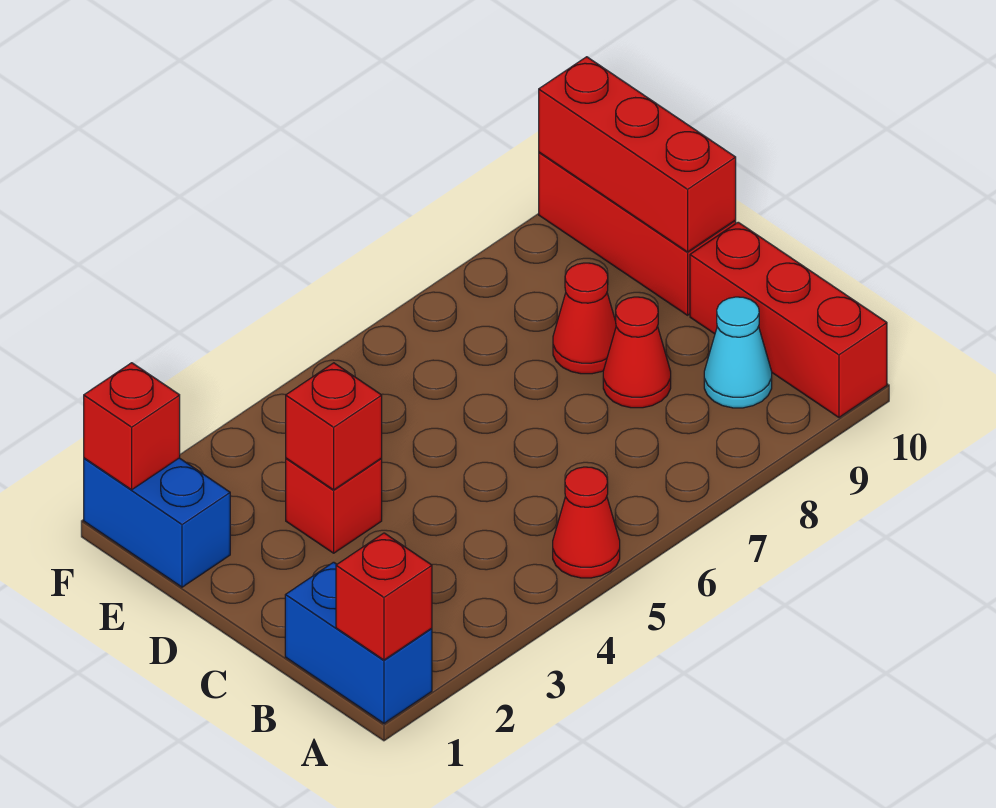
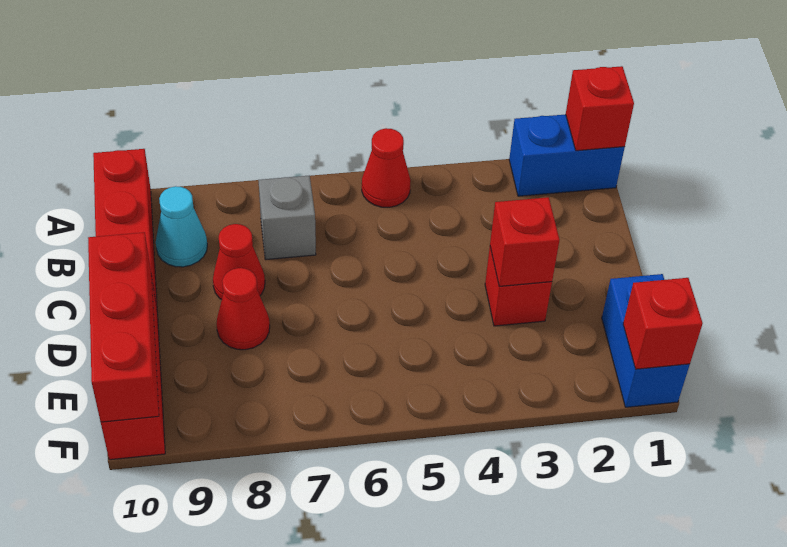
blue brick A1:B1 level 1 -> blue brick A1:A2 level 1
none -> grey brick B7 level 1

